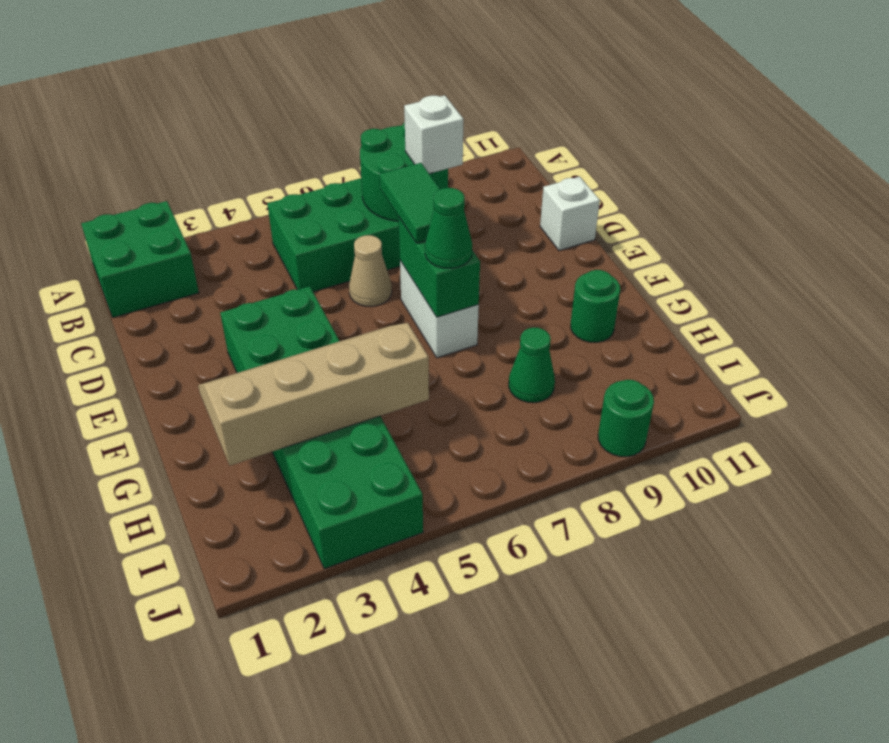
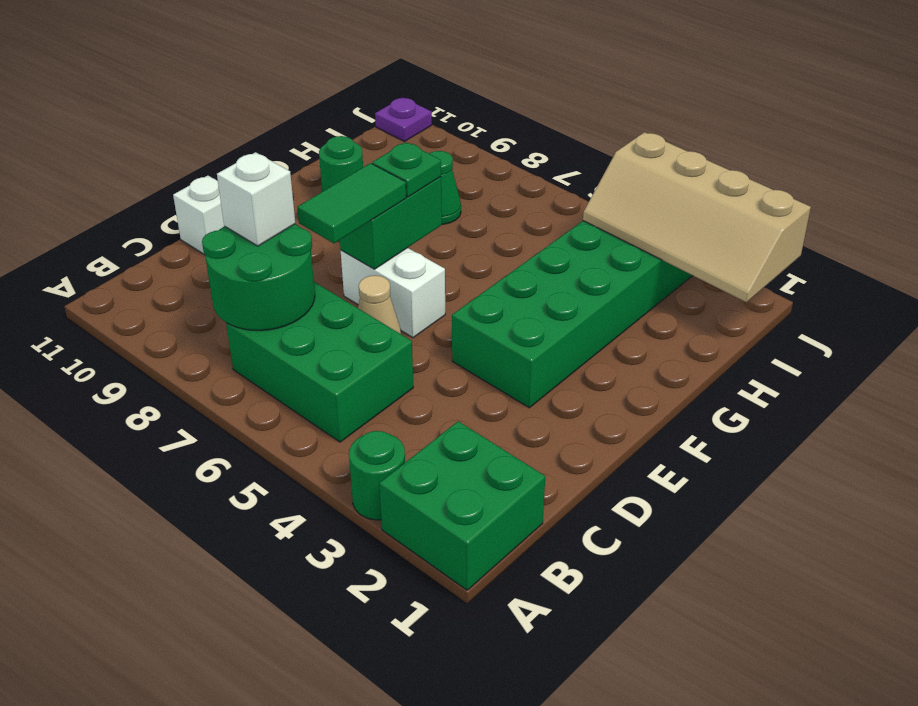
white brick E7:F7 level 1 -> white brick E6:E7 level 1
green cone F7 level 3 -> green plate F7 level 3
tan slope G2:H5 level 2 top H -> tan slope I1:J4 level 2 top J
green round brick J9 level 1 -> green round brick A3 level 1
none -> purple plate J11 level 1

